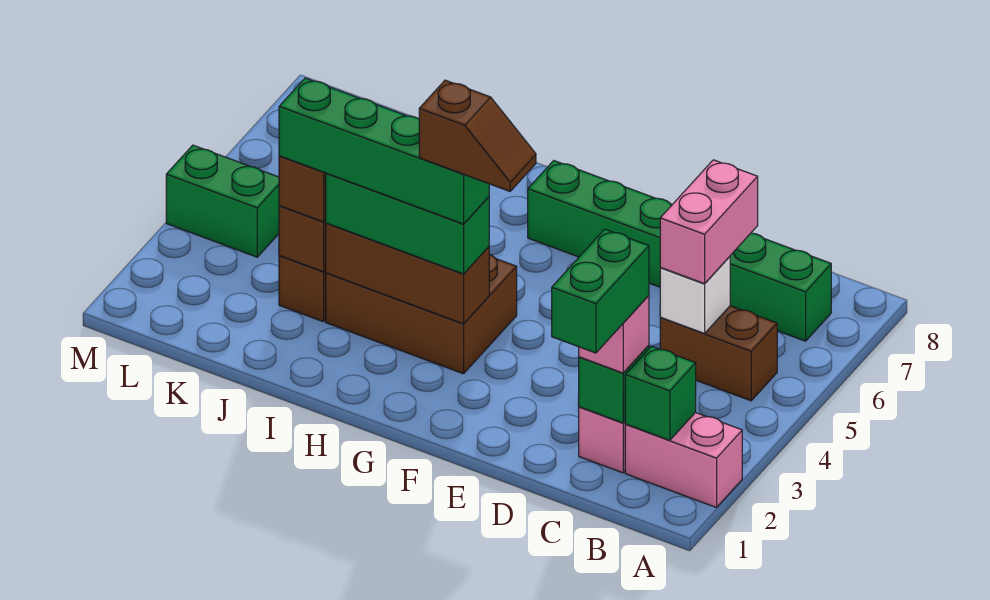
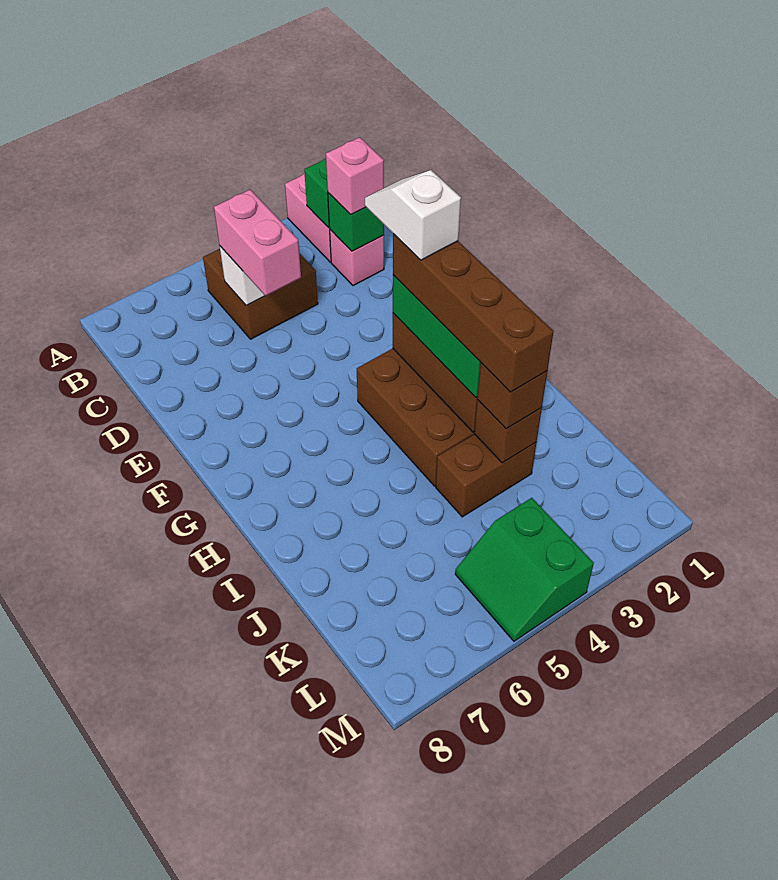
brown brick B5:C5 level 1 -> brown brick B4:C5 level 1
green brick B7:G7 level 1 -> none
green brick C1:C2 level 4 -> none
pink brick C5:C6 level 3 -> pink brick C5:D5 level 3
brown slope F3:G3 level 5 top G -> white slope F3:G3 level 5 top G
green brick G3:J3 level 4 -> brown brick G3:J3 level 4

